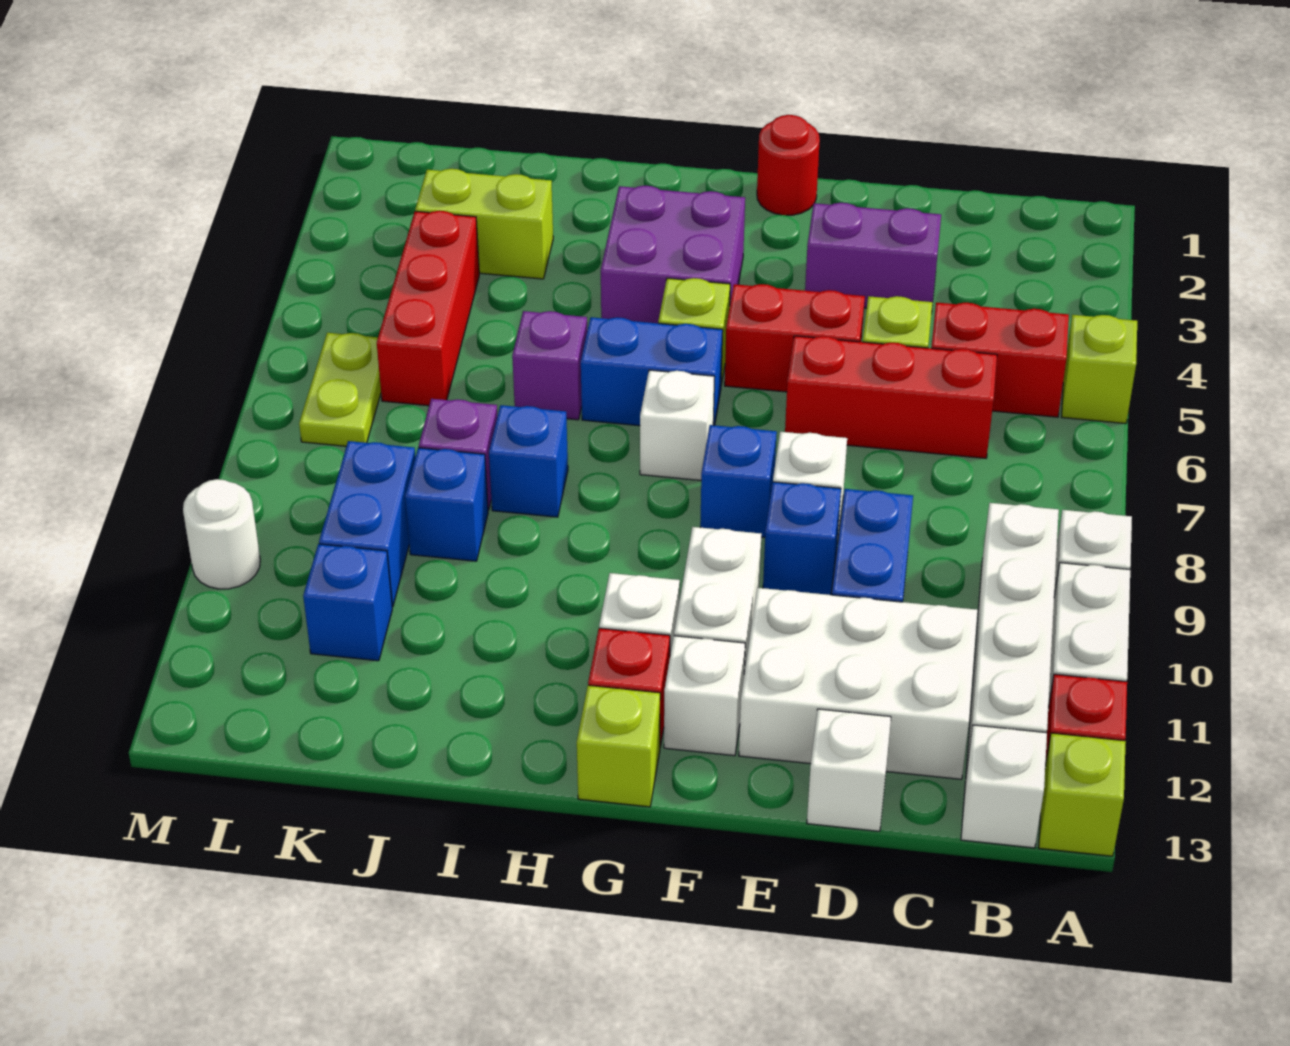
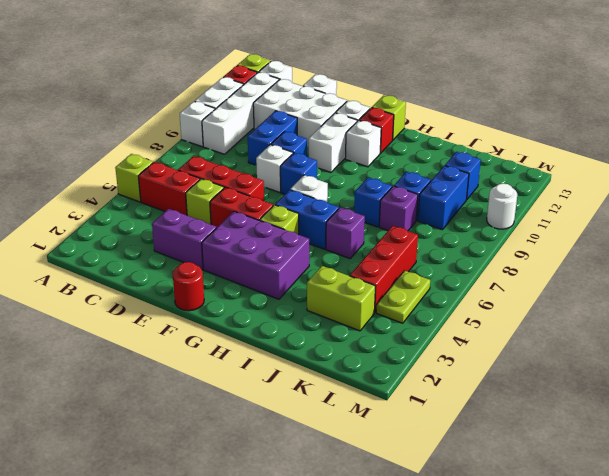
purple brick G3:H4 level 1 -> purple brick F3:H4 level 1
lime plate L6:L7 level 1 -> lime plate L4:L5 level 1

